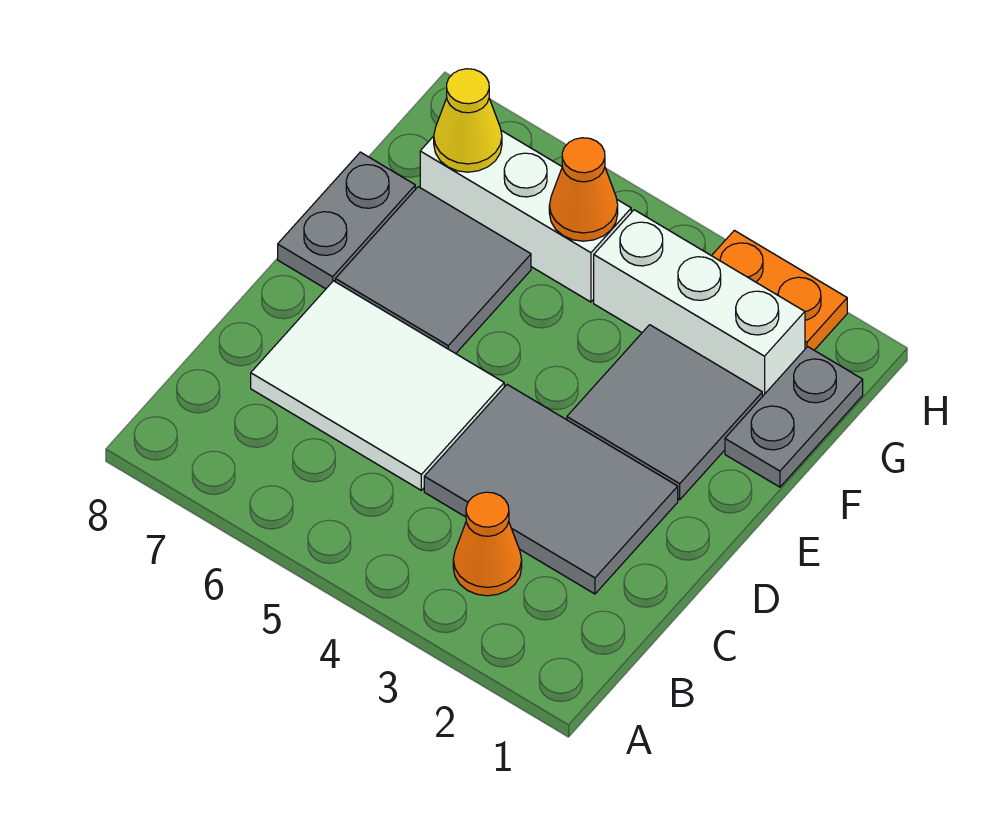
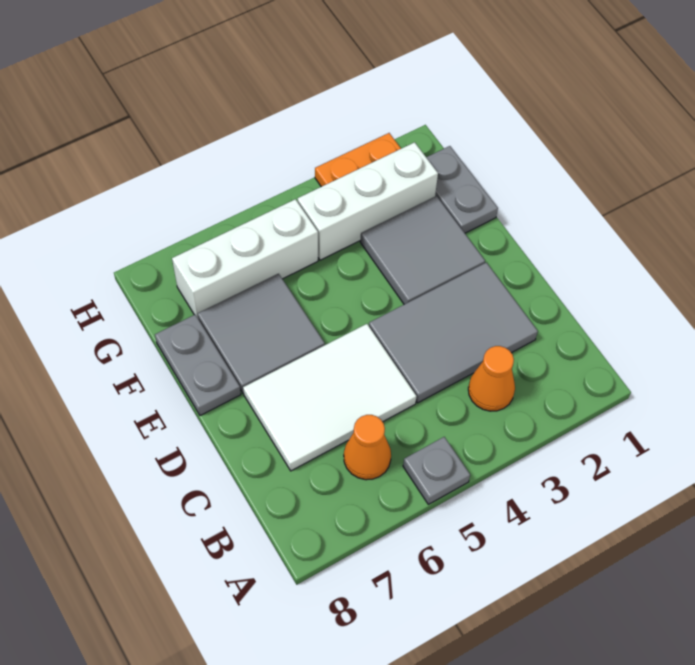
none -> grey plate A5 level 1
orange cone G5 level 2 -> orange cone B6 level 1
yellow cone G7 level 2 -> none

